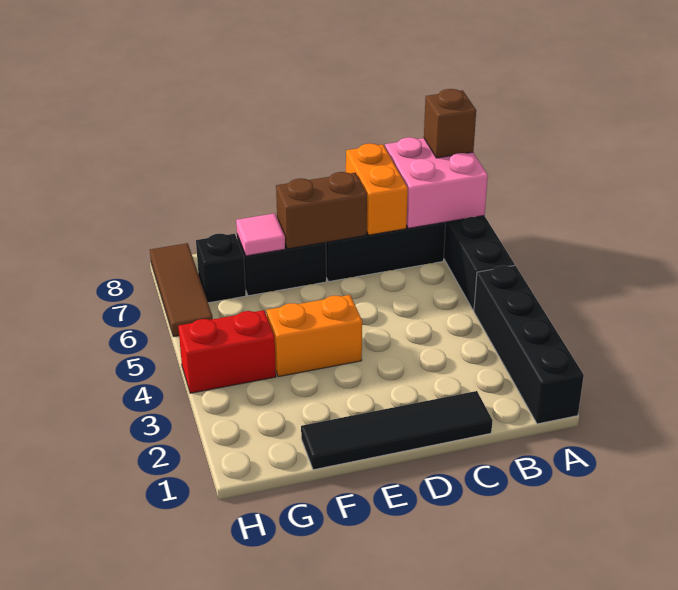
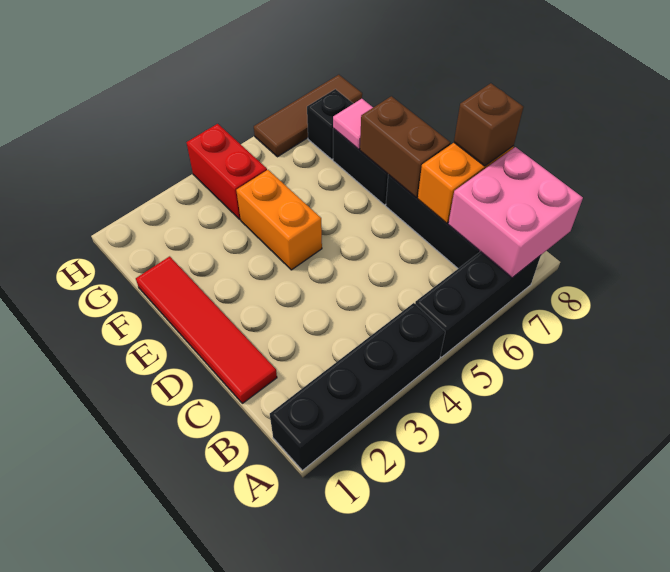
brown brick A8 level 3 -> brown brick C8 level 3
black tile C1:F1 level 1 -> red tile C1:F1 level 1

